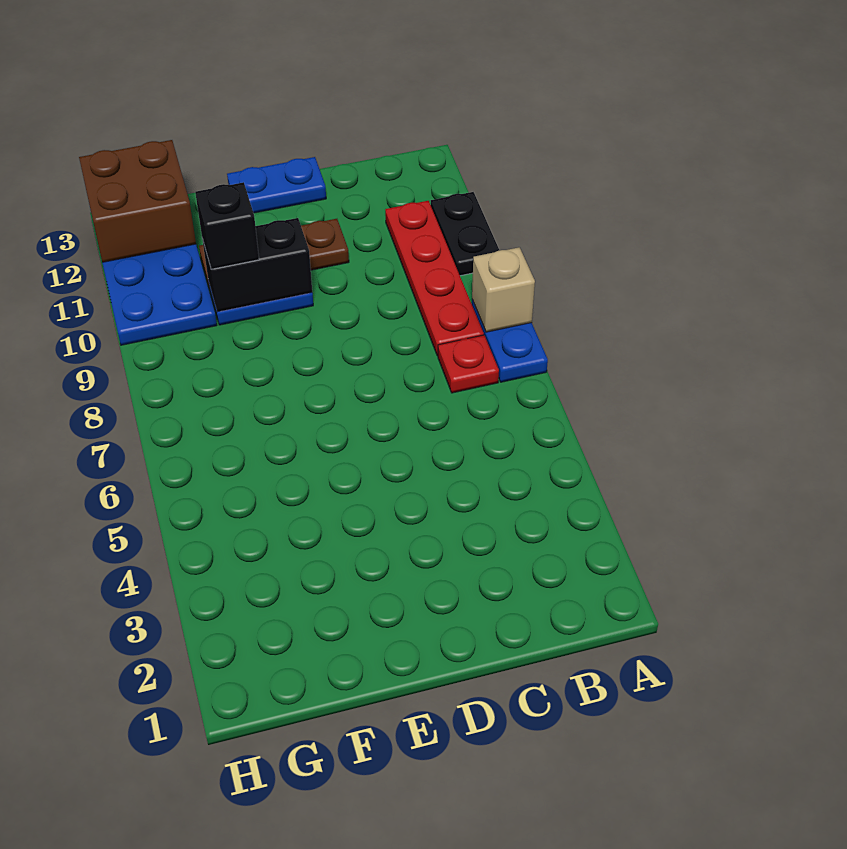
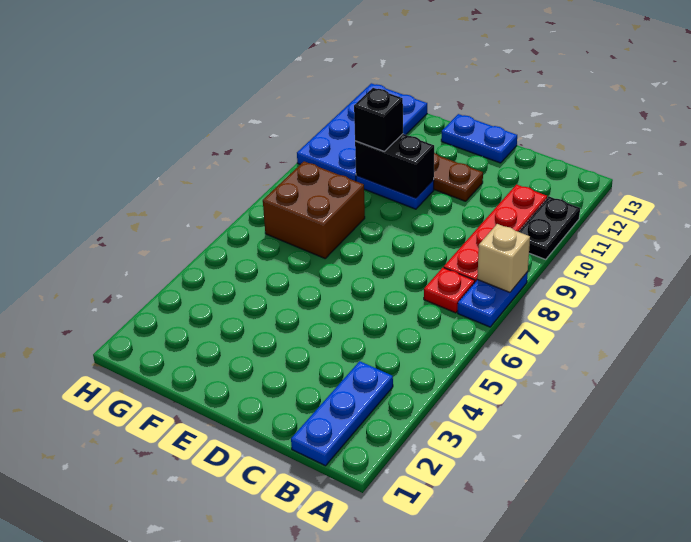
none -> blue plate B1:B3 level 1
brown brick G12:H13 level 2 -> brown brick F7:G8 level 1

